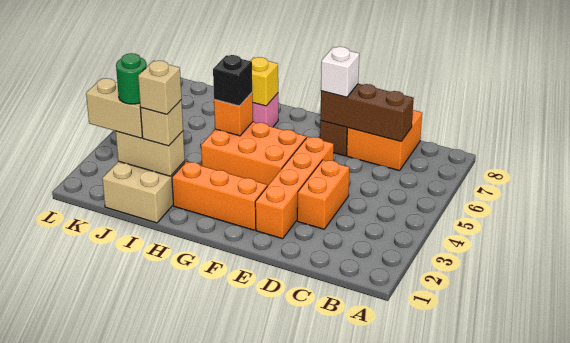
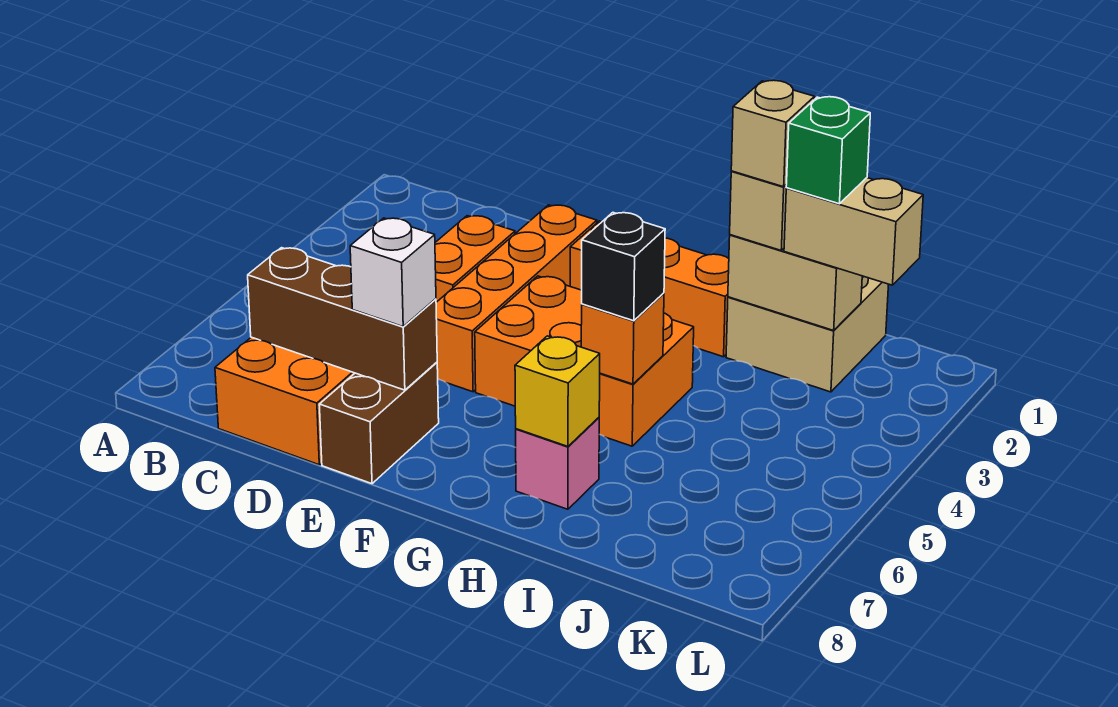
green round brick J2 level 4 -> green brick J2 level 4

